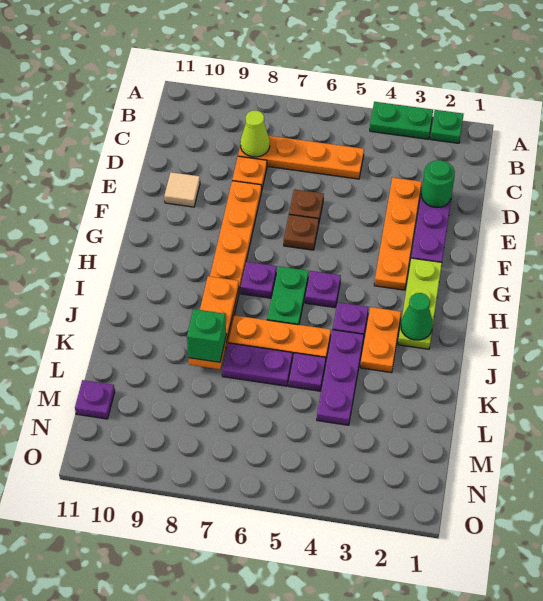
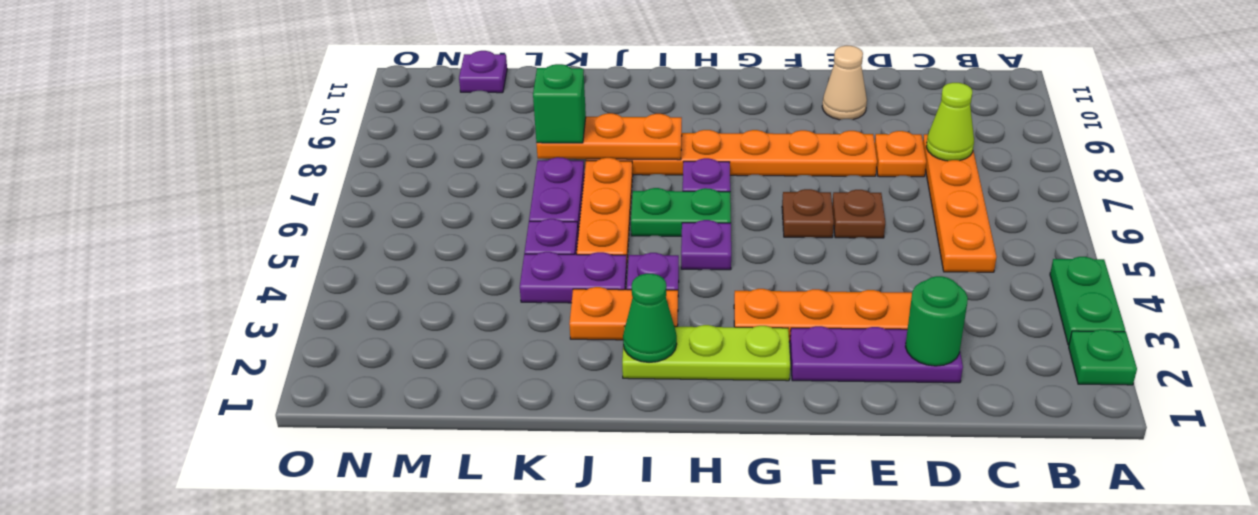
tan tile E10 level 1 -> tan cone E10 level 1
purple plate J4:L4 level 1 -> purple plate J4:K4 level 1

